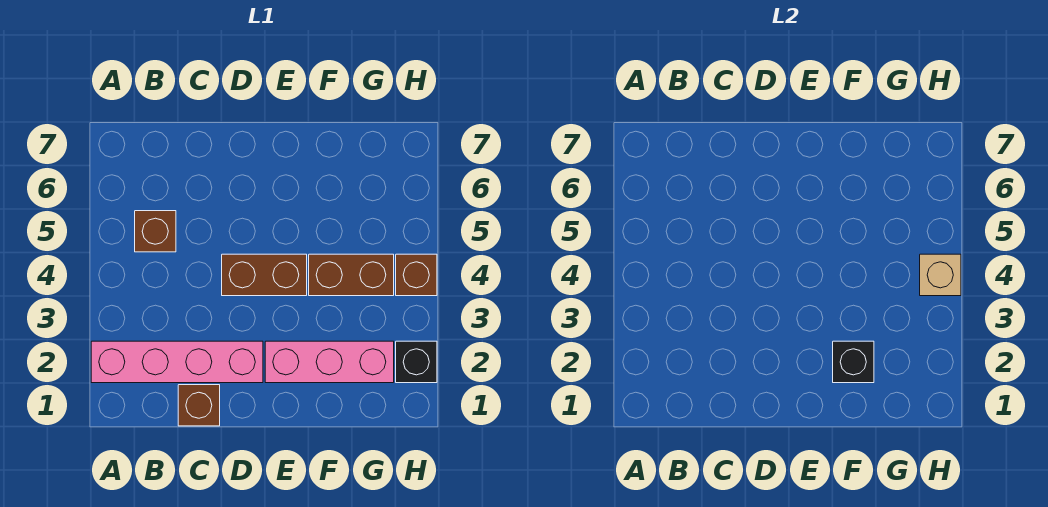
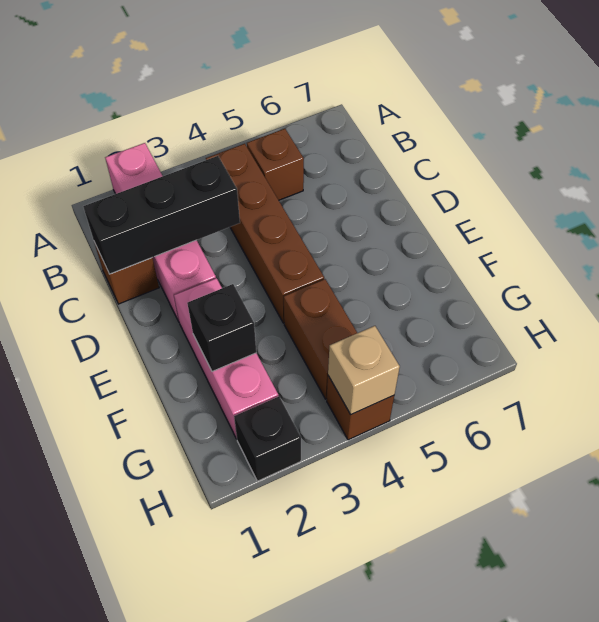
none -> black brick C1:C3 level 2
brown brick D4:E4 level 1 -> brown brick B4:E4 level 1

